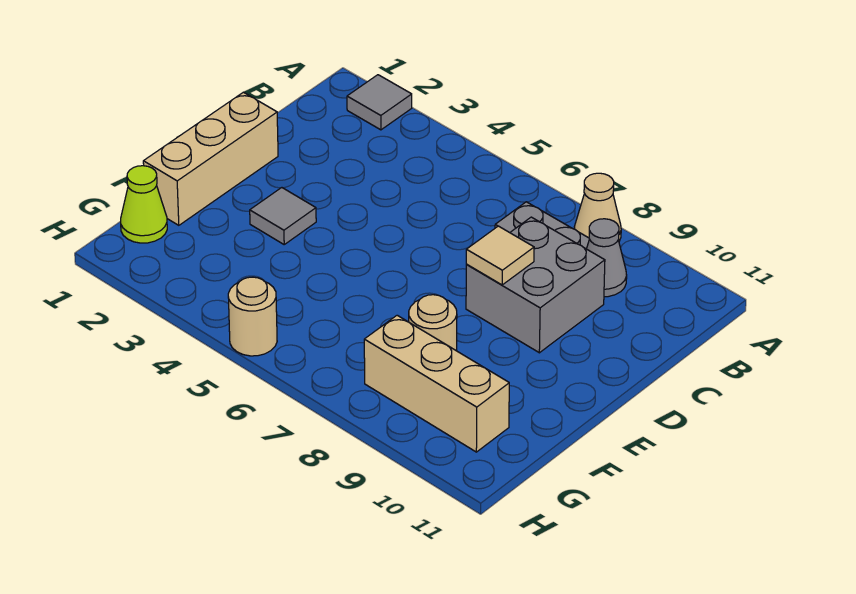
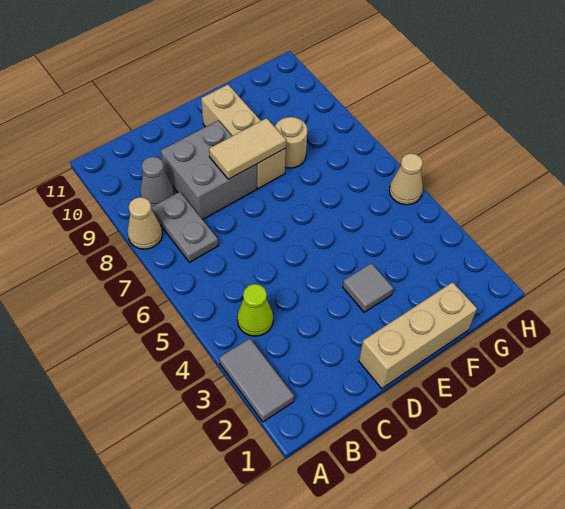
grey tile A2 level 1 -> grey tile A2:A3 level 1
tan tile D8 level 2 -> tan tile D8:E8 level 2
lime cone G1 level 1 -> lime cone B4 level 1
tan brick G8:G10 level 1 -> tan brick E8:E10 level 1
tan round brick H5 level 1 -> tan cone H5 level 1

